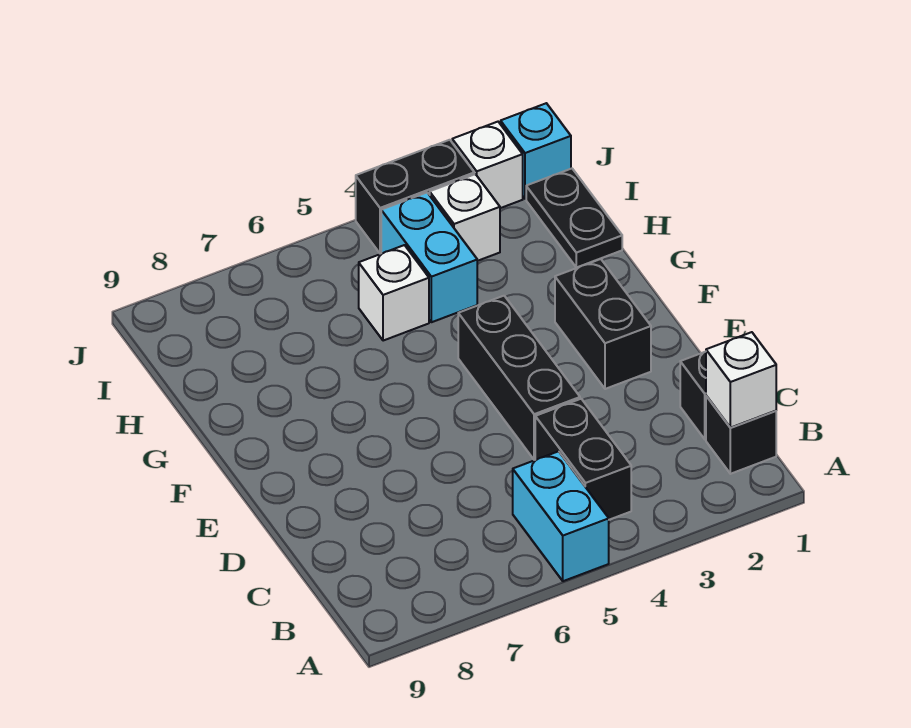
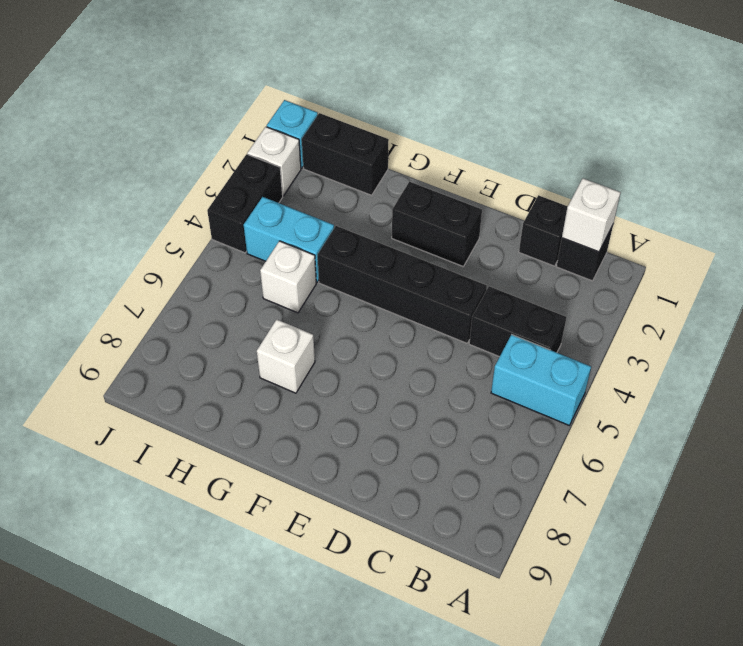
black brick D4:F4 level 1 -> black brick D4:G4 level 1
black plate H1:I1 level 1 -> black brick H1:I1 level 1
white brick I3 level 1 -> white brick G7 level 1

